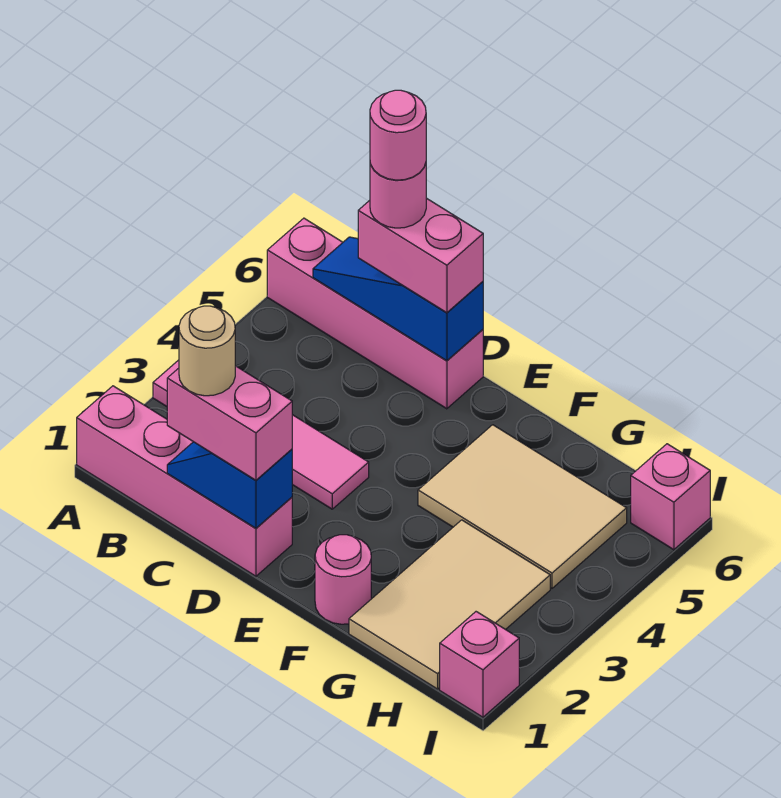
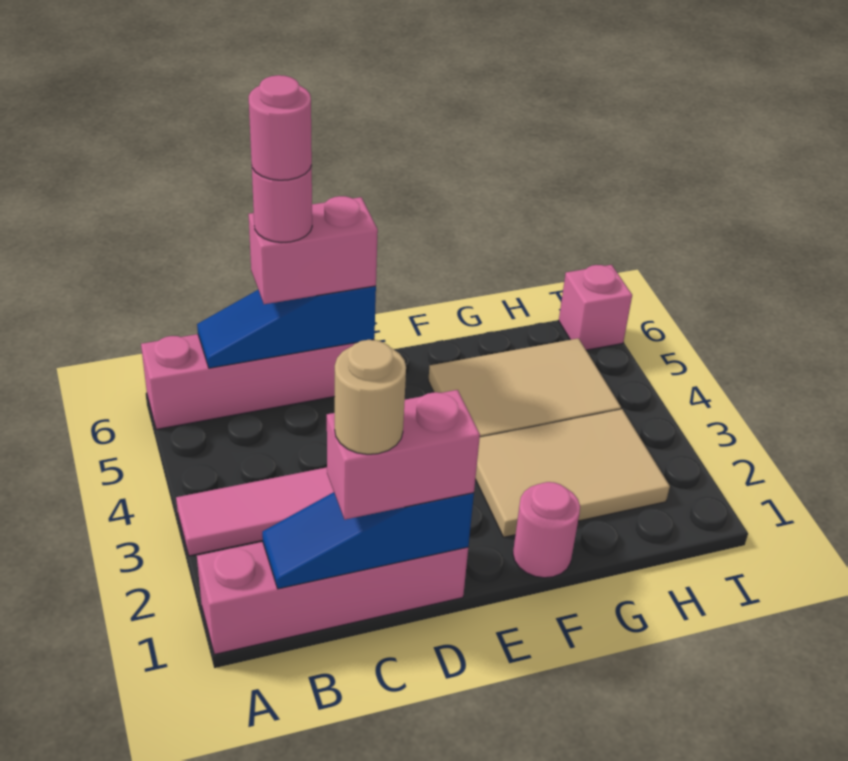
blue slope C1:D1 level 2 top D -> blue slope B1:D1 level 2 top D
tan tile G1:H3 level 1 -> tan tile F2:H3 level 1
pink brick I1 level 1 -> none

